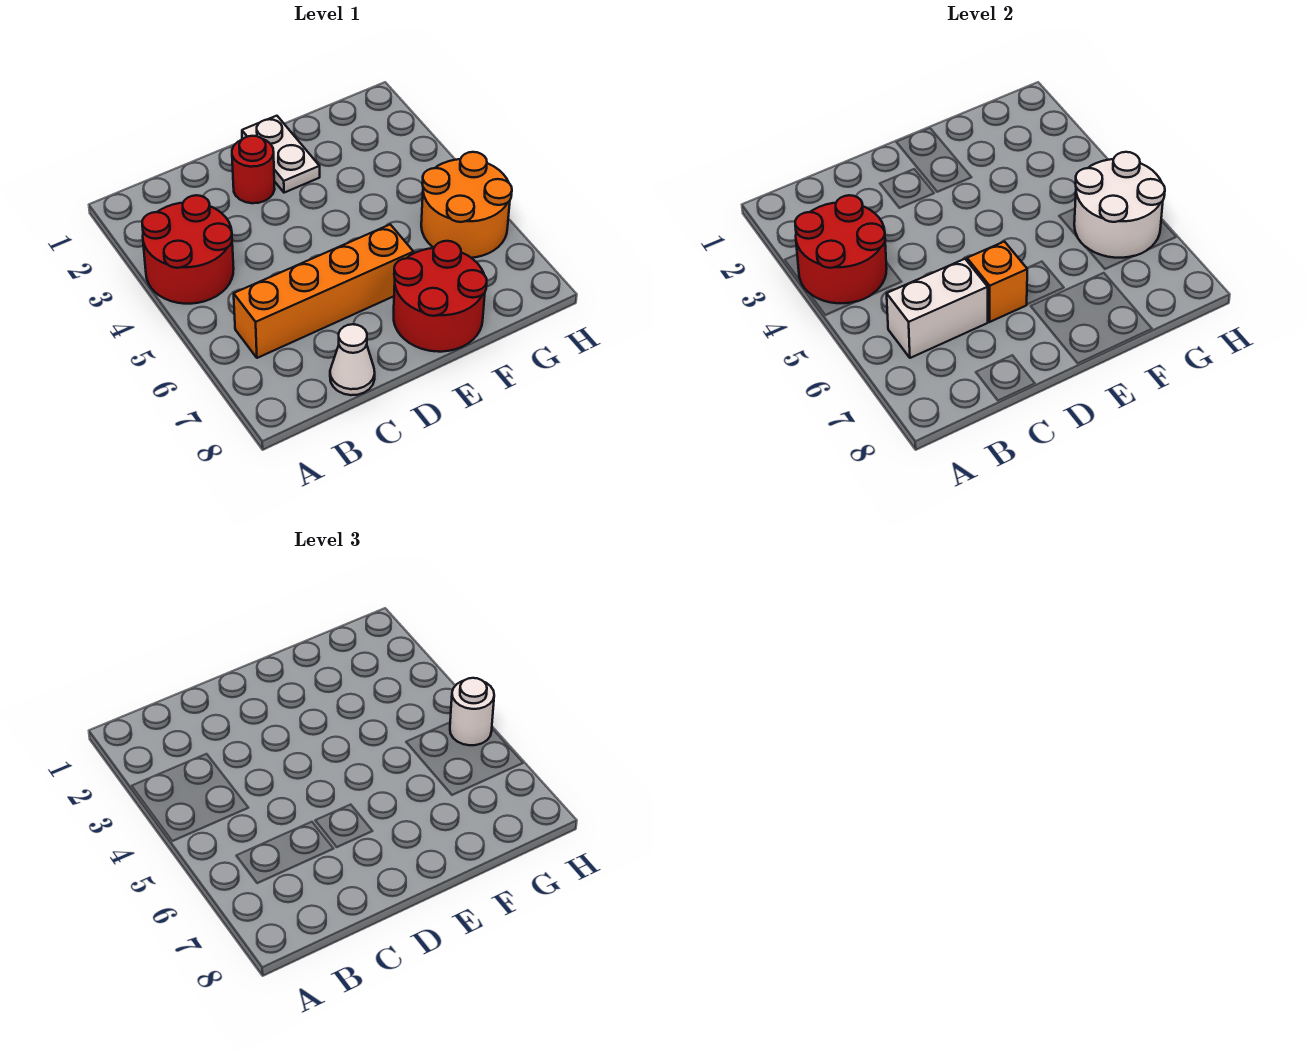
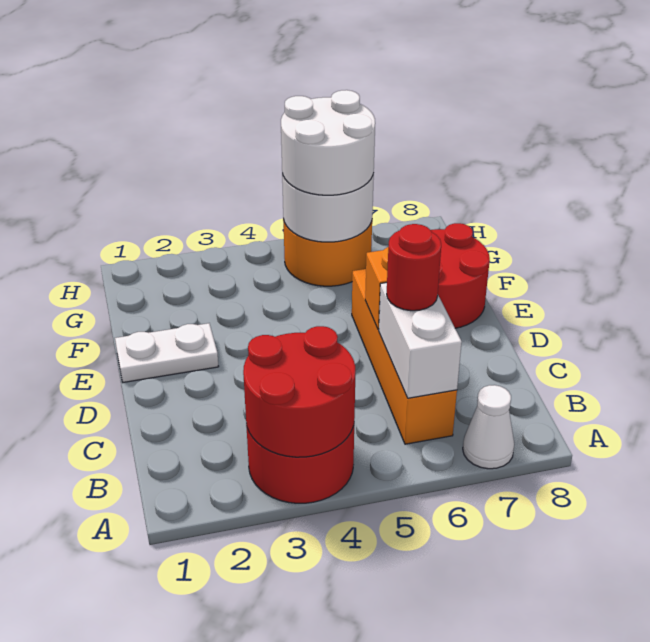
white cone C8 level 1 -> white cone A7 level 1
red round brick D2 level 1 -> red round brick C6 level 3
white round brick H5 level 3 -> white round brick G5:H6 level 3

